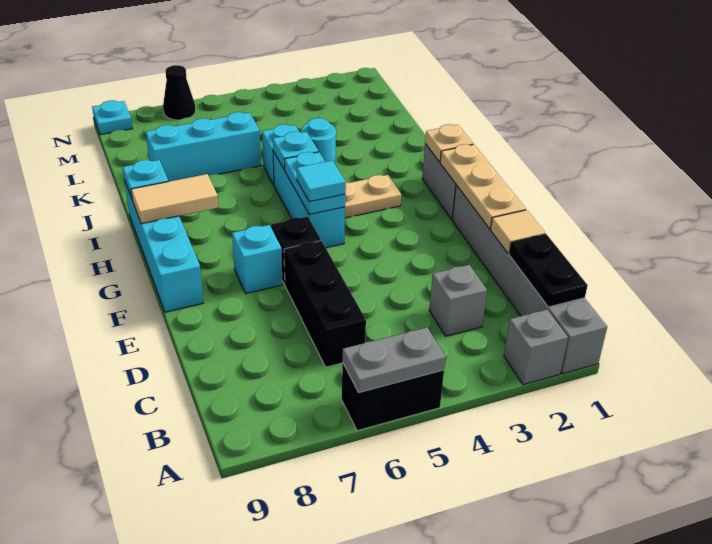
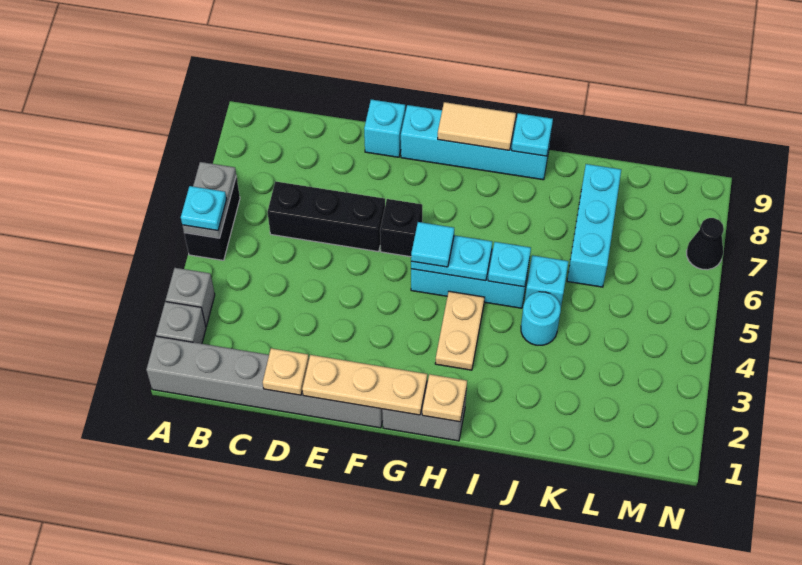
black plate B1:C1 level 2 -> none
grey brick C3 level 1 -> grey brick A3 level 1
tan tile D1 level 2 -> tan plate D1 level 2
cyan brick F7 level 1 -> cyan brick E9 level 1
tan tile H8:H9 level 2 -> tan tile G9:H9 level 2
cyan plate N9 level 1 -> cyan plate A5 level 3

